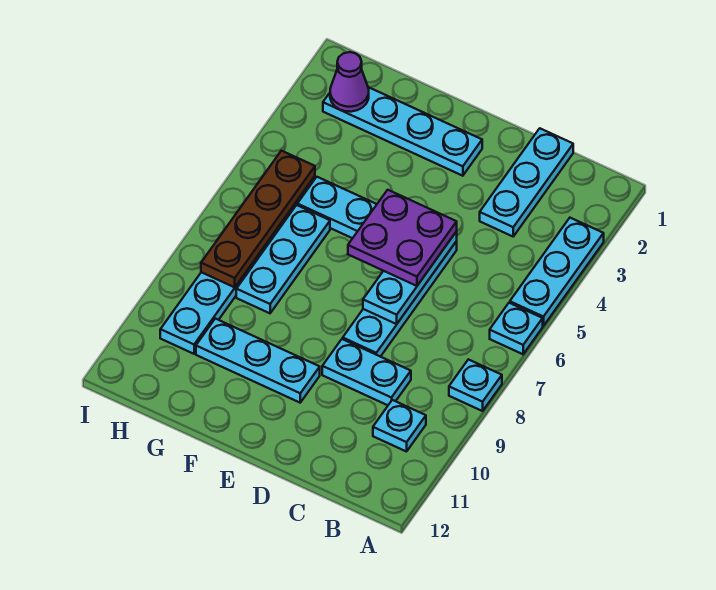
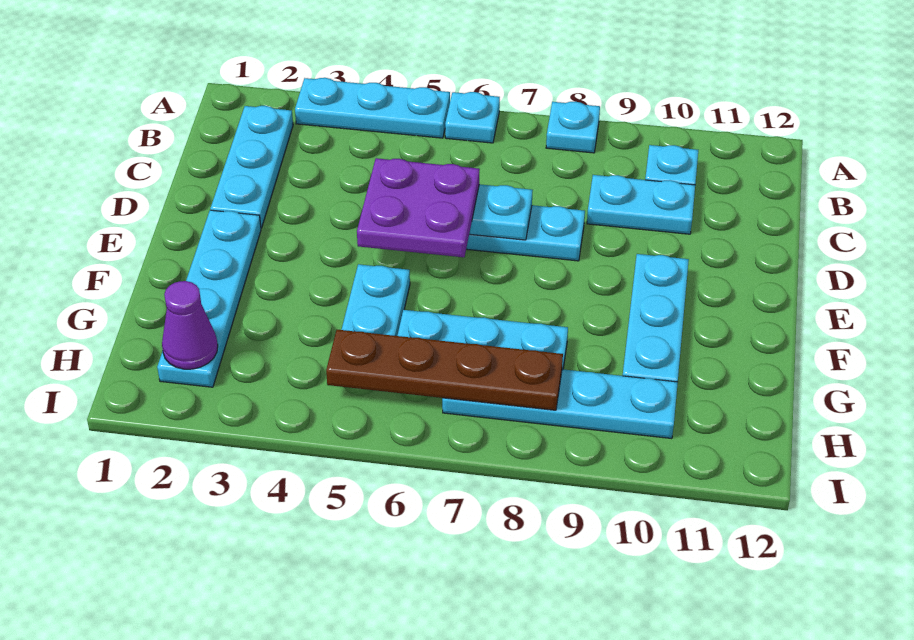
cyan plate C1:C3 level 1 -> cyan plate B2:D2 level 1
cyan plate C9:D9 level 1 -> cyan plate C9:C10 level 1

